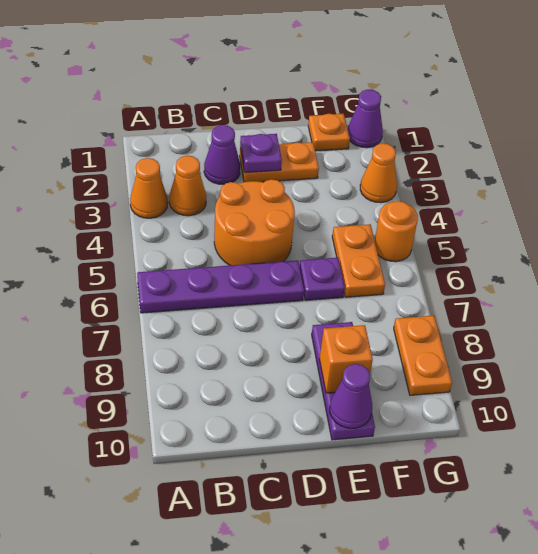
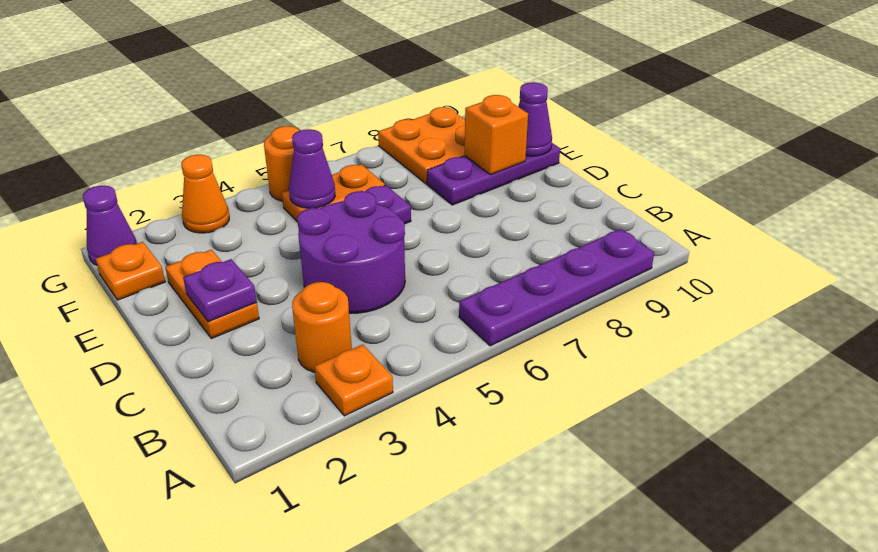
orange cone A3 level 1 -> orange plate A3 level 1
purple plate A6:D6 level 1 -> purple plate A6:A9 level 1
orange cone B3 level 1 -> orange round brick B3 level 1
purple cone C2 level 1 -> purple cone F5 level 2
orange round brick C4:D5 level 1 -> purple round brick C4:D5 level 1
orange plate G8:G9 level 1 -> orange plate F8:G9 level 1

